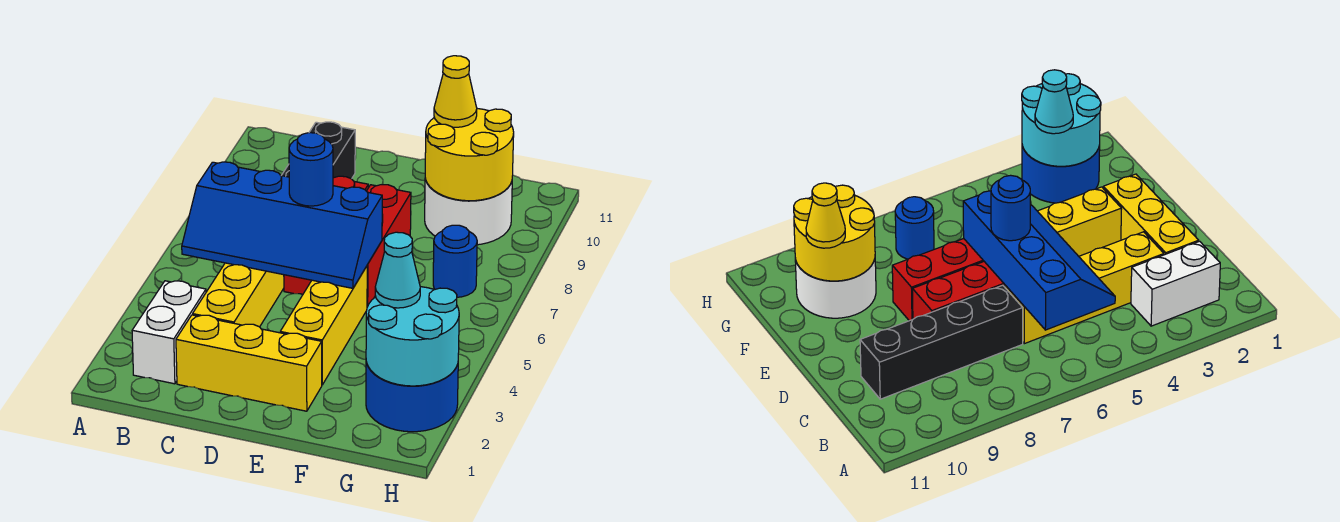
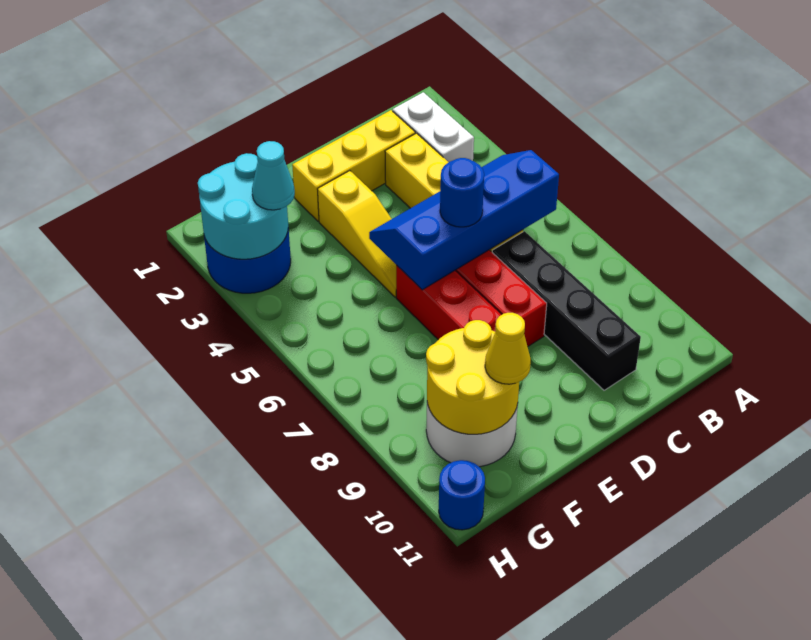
yellow brick E3:E5 level 1 -> yellow slope E3:E5 level 1 top 3
blue round brick G7 level 1 -> blue round brick H11 level 1

